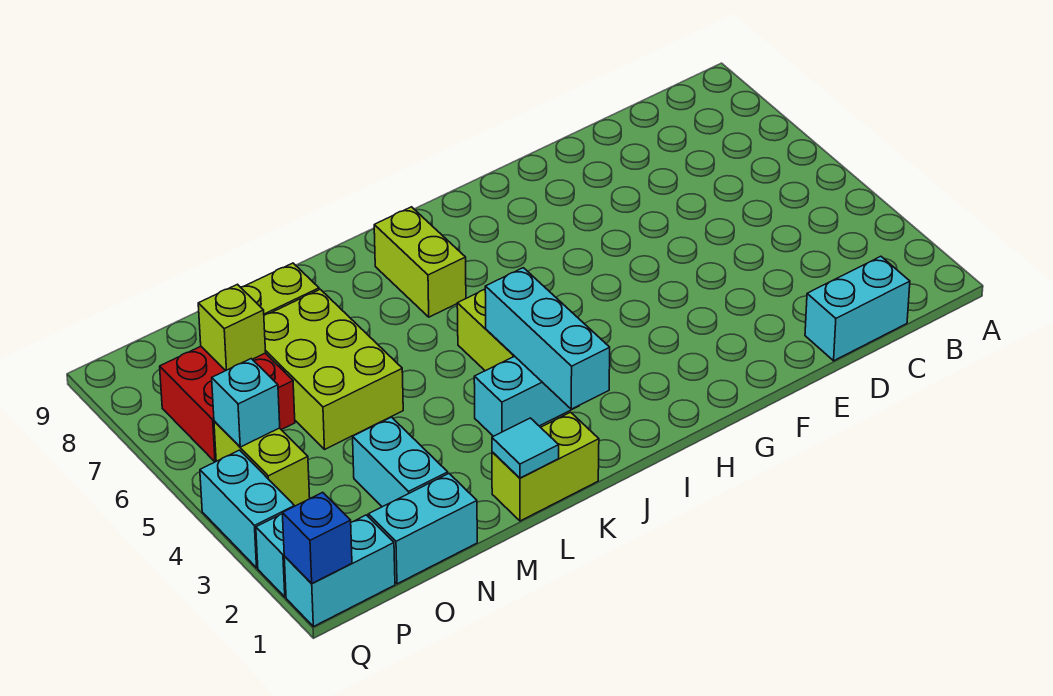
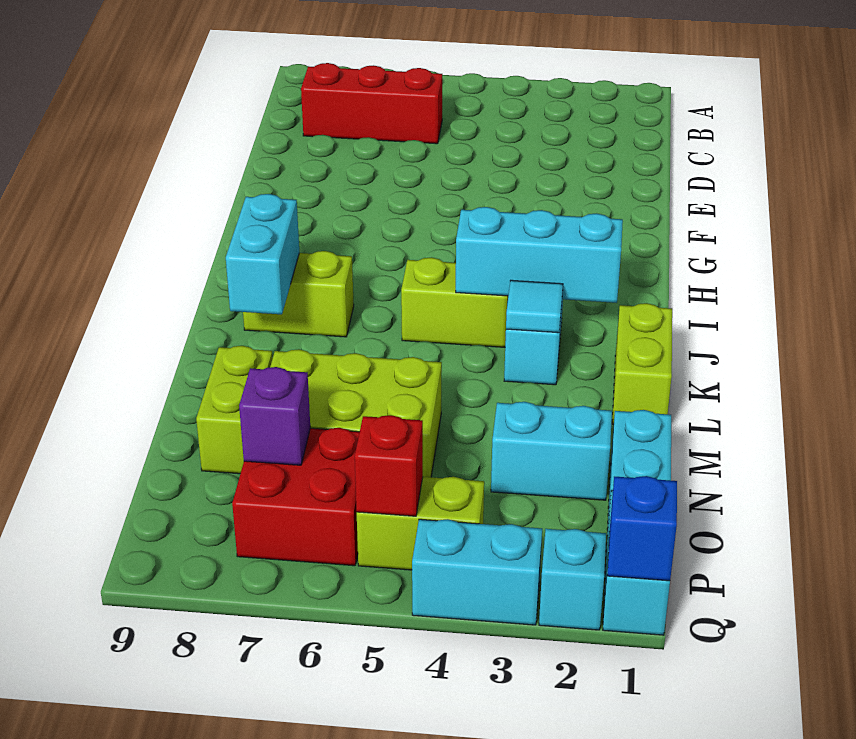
cyan brick C1:D1 level 1 -> cyan brick J8:K8 level 2
none -> red brick C6:C8 level 1
cyan tile L1 level 2 -> cyan tile K3 level 2
lime brick O7 level 2 -> purple brick O7 level 2
cyan brick P5 level 2 -> red brick P5 level 2

